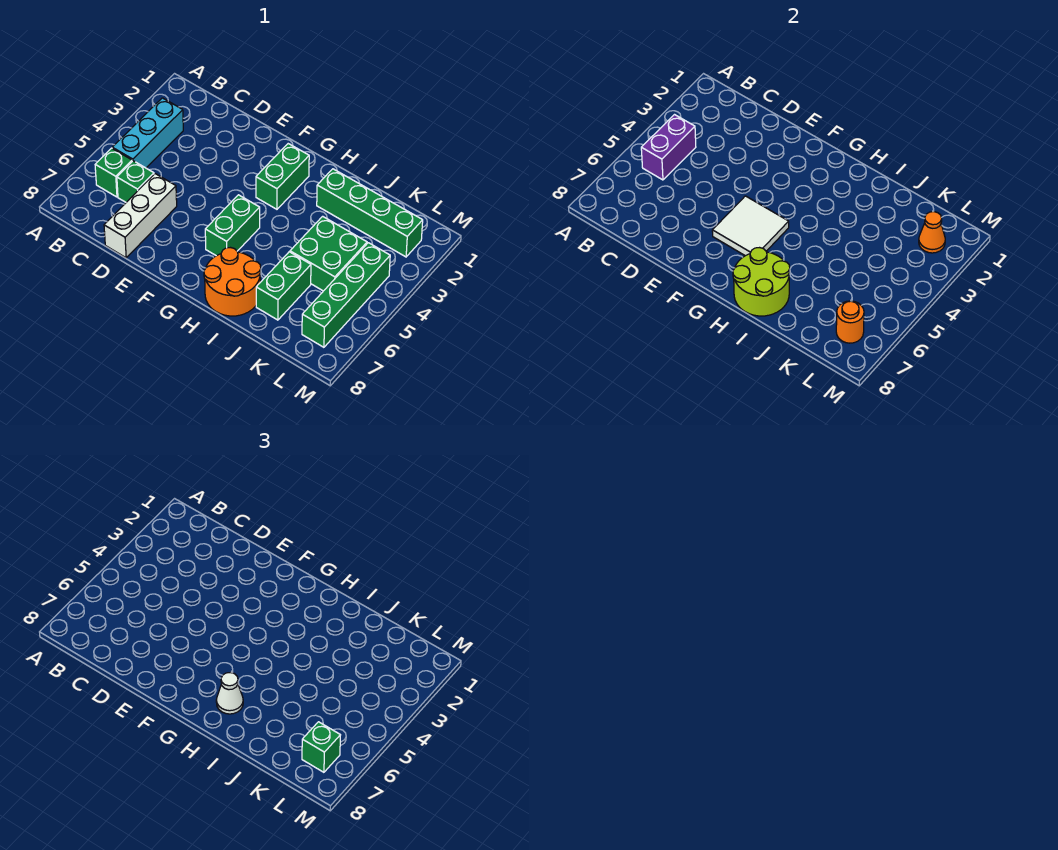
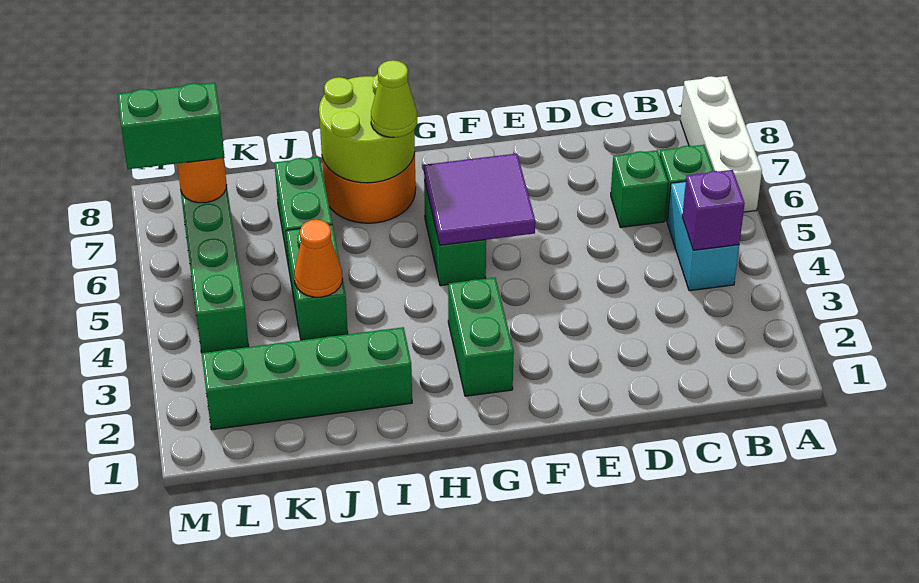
cyan brick B3:B5 level 1 -> cyan brick B4:B5 level 1
purple brick B4:B5 level 2 -> purple brick B4 level 2
white brick D6:D8 level 1 -> white brick A6:A8 level 1
white tile F5:G6 level 2 -> purple tile F5:G6 level 2
white cone H7 level 3 -> lime cone H7 level 3
green brick J4:K5 level 1 -> green brick J4:J5 level 1
orange cone L2 level 2 -> orange cone J4 level 2
green brick L7 level 3 -> green brick L7:M7 level 3

